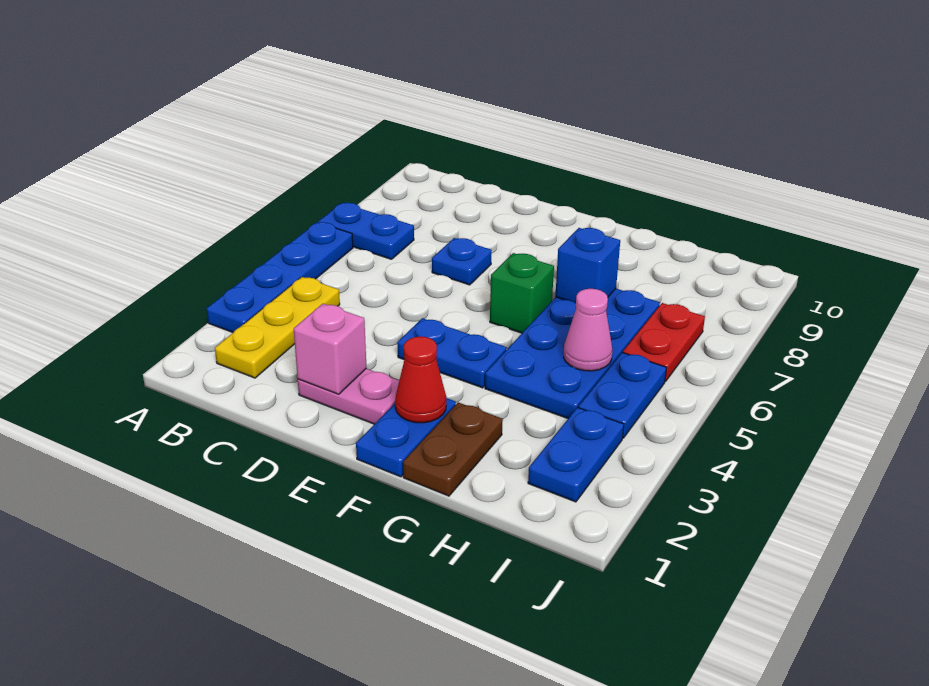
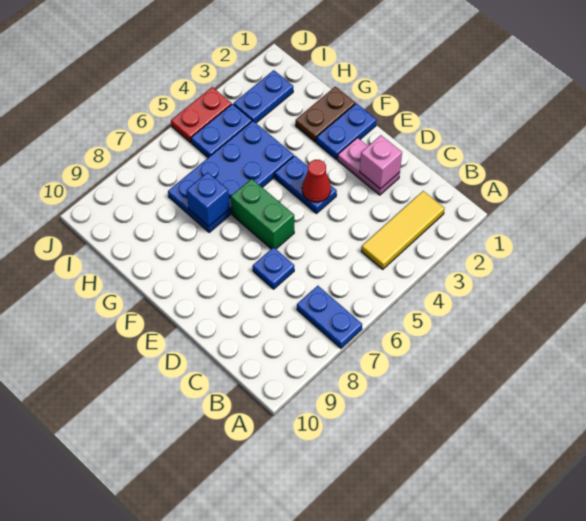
blue plate A3:A6 level 1 -> none
yellow plate B2:B4 level 1 -> yellow tile B2:B4 level 1
red cone F2 level 2 -> red cone E4 level 2
green brick F6 level 1 -> green brick E6:F6 level 1
pink cone H5 level 2 -> none
red plate I6:I7 level 1 -> red plate J4:J5 level 1

